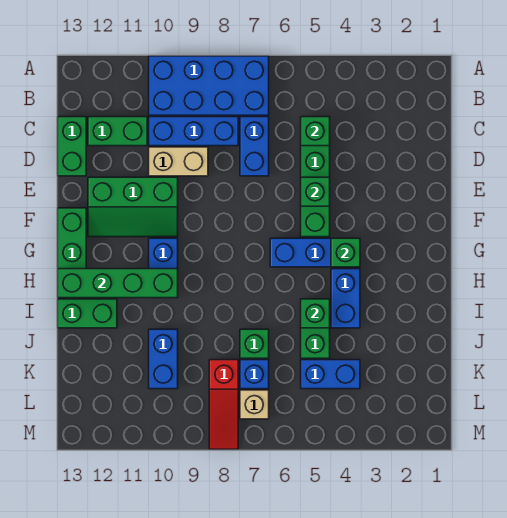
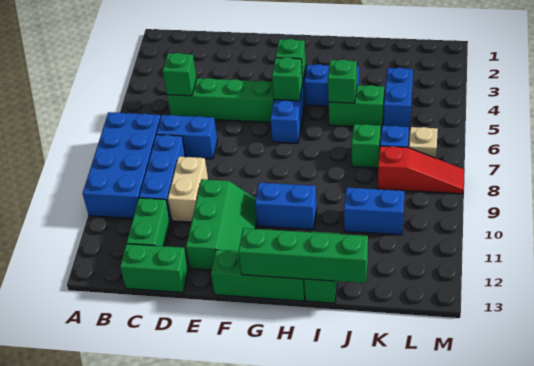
green brick E5 level 2 -> green brick G5 level 2
green brick H10:H13 level 2 -> green brick G13:J13 level 2

